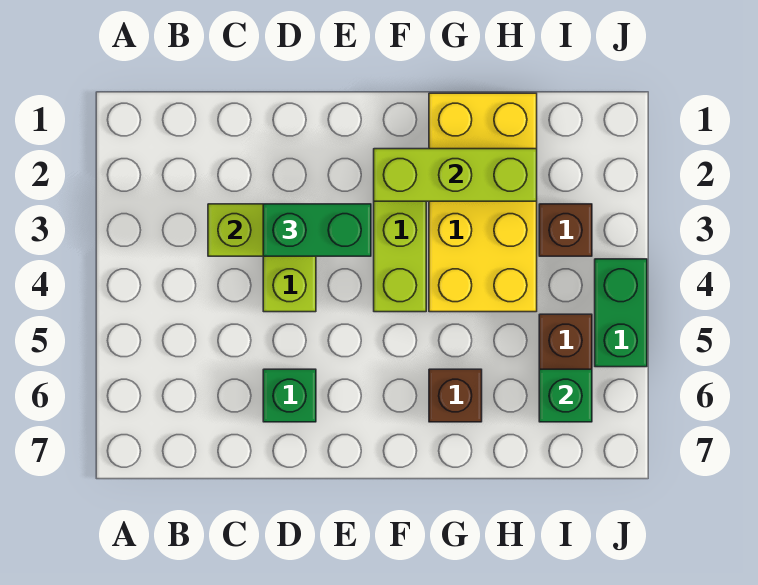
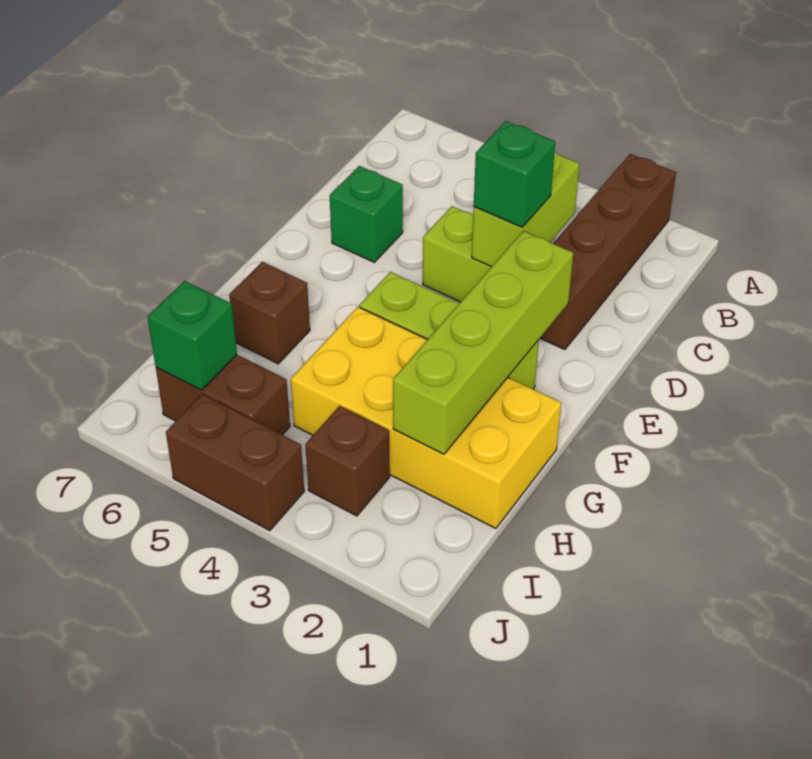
none -> brown brick A2:D2 level 1
green brick D3:E3 level 3 -> green brick D3 level 3
lime brick F2:H2 level 2 -> lime brick E2:H2 level 2
green brick J4:J5 level 1 -> brown brick J4:J5 level 1

